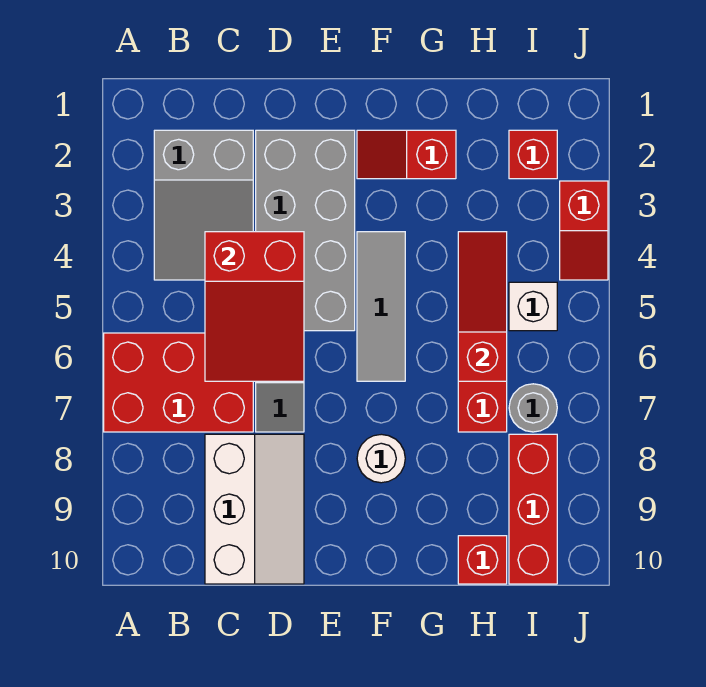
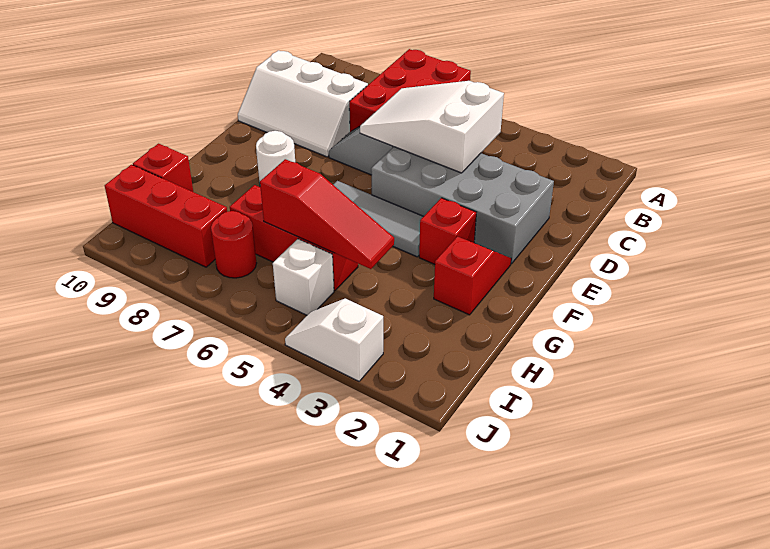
grey slope B2:C4 level 1 top 2 -> none
red slope C4:D6 level 2 top 4 -> white slope C4:D6 level 2 top 4
red brick I2 level 1 -> red brick F3 level 1
grey round brick I7 level 1 -> red round brick I7 level 1
red slope J3:J4 level 1 top 3 -> white slope J3:J4 level 1 top 3

